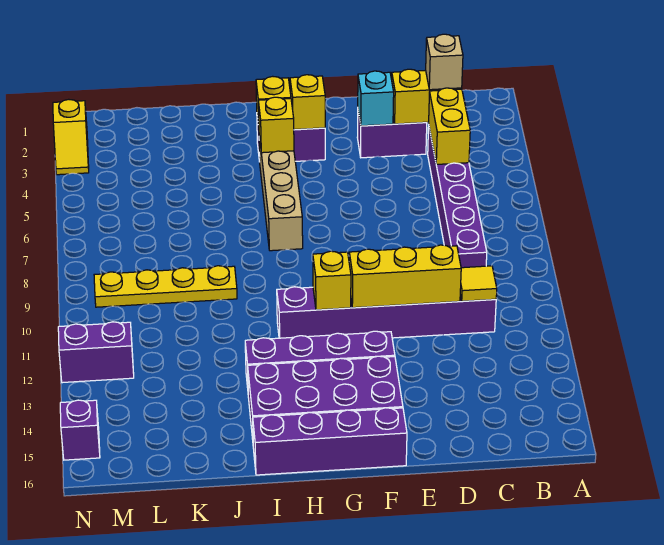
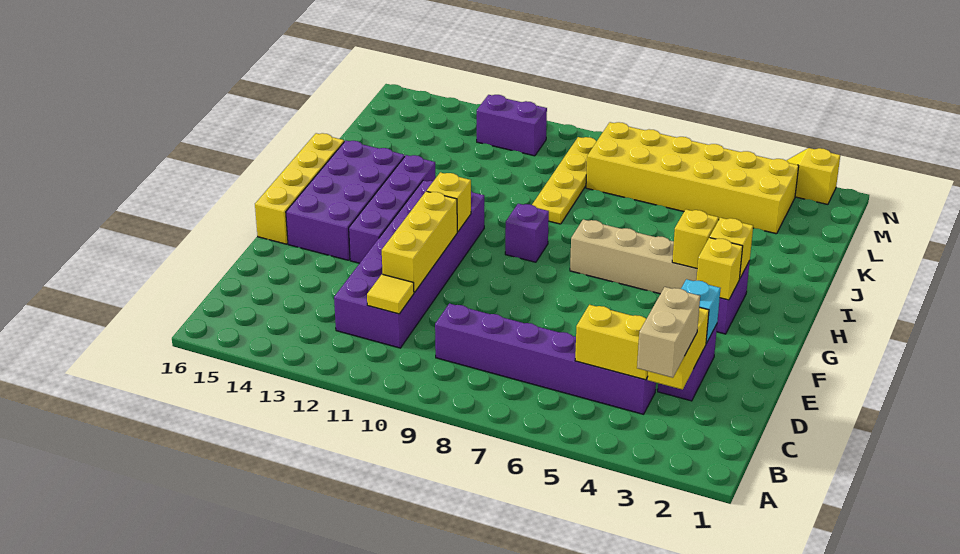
tan brick C3 level 3 -> tan brick B3:C3 level 3
purple brick C11:H11 level 1 -> purple brick C11:H12 level 1
purple brick F16:I16 level 1 -> yellow brick F16:I16 level 1
none -> yellow brick L3:M8 level 1
purple brick M12:N12 level 1 -> purple brick M11:M12 level 1
purple brick N15 level 1 -> purple brick H9 level 1

